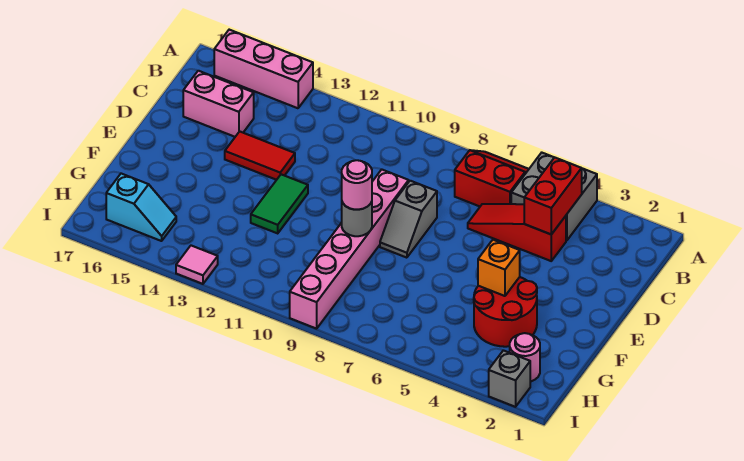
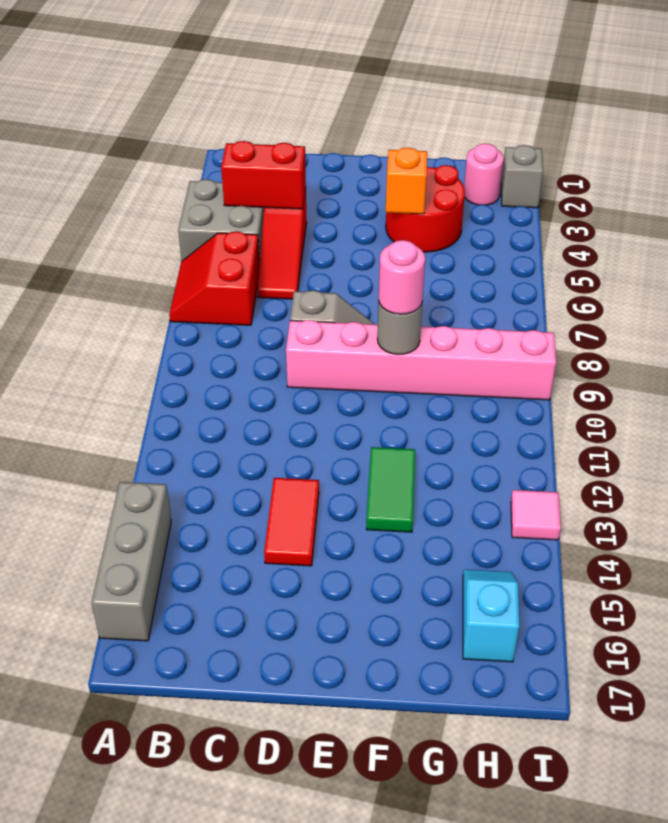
pink brick A14:A16 level 1 -> grey brick A14:A16 level 1
pink brick C15:C16 level 1 -> none
green tile E12:F12 level 1 -> green tile F12:F13 level 1

